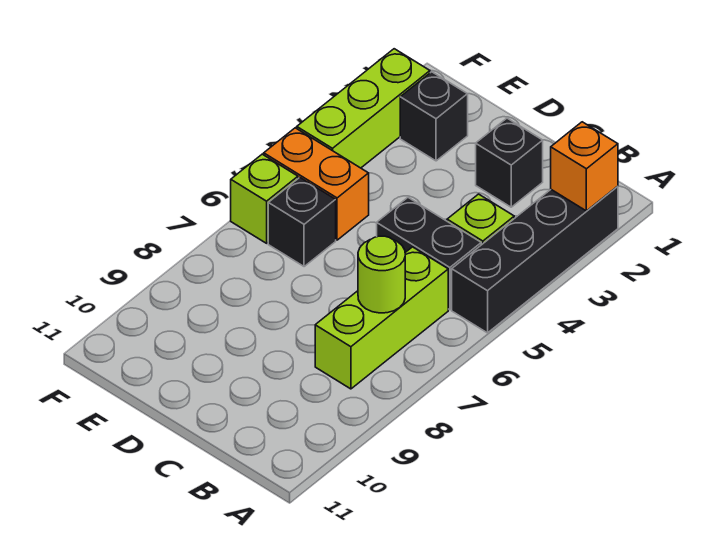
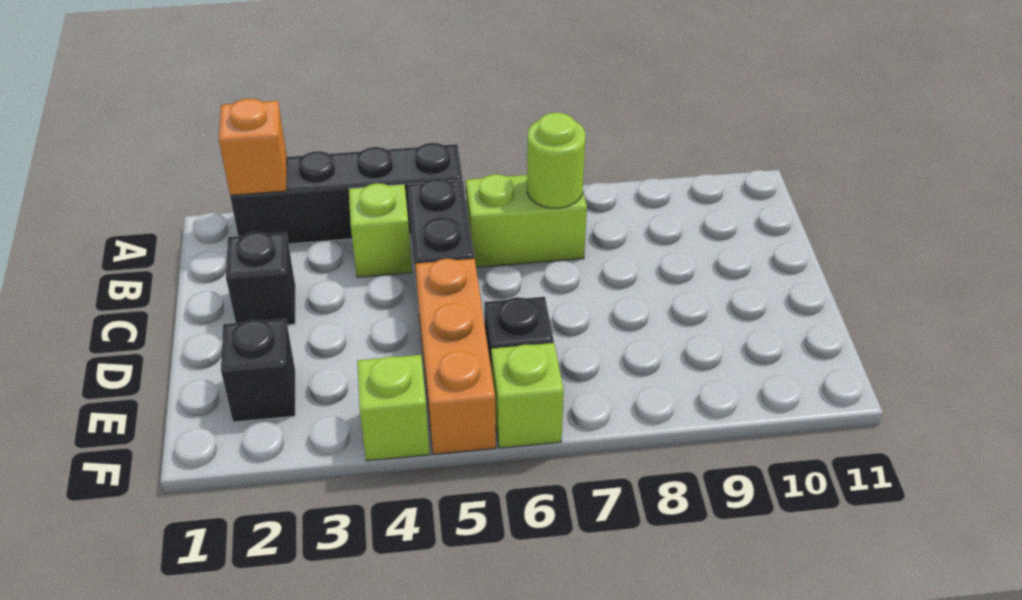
lime brick B6:B8 level 1 -> lime brick B6:B7 level 1
orange brick E5:F5 level 1 -> orange brick D5:F5 level 1
lime brick F2:F4 level 1 -> lime brick F4 level 1

